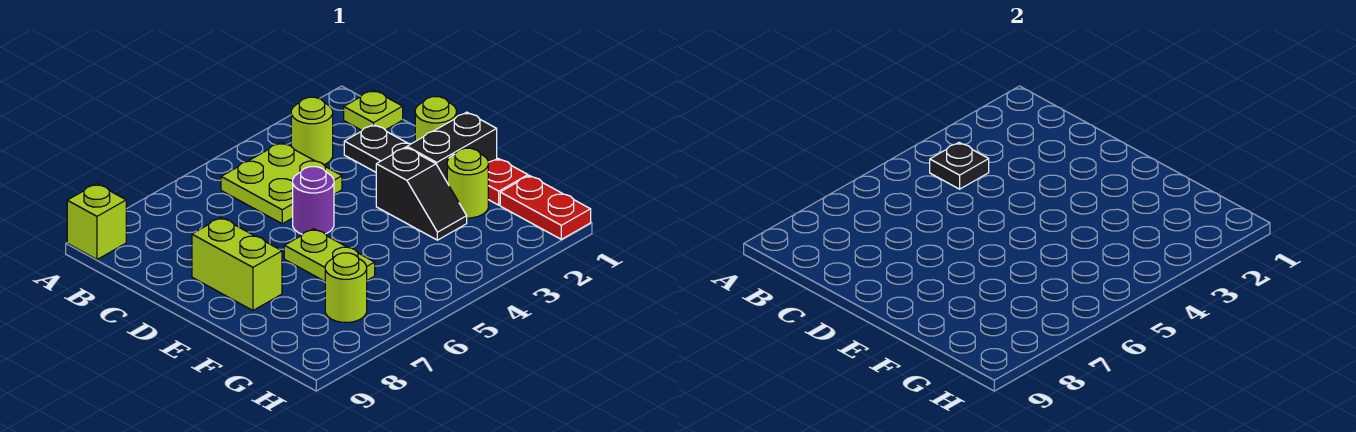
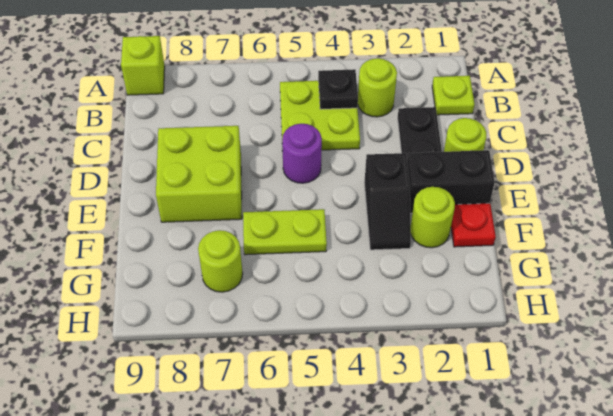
lime brick D8:E8 level 1 -> lime brick D7:E8 level 1
lime plate E6:F6 level 1 -> lime plate F5:F6 level 1
red plate G1:H1 level 1 -> none

